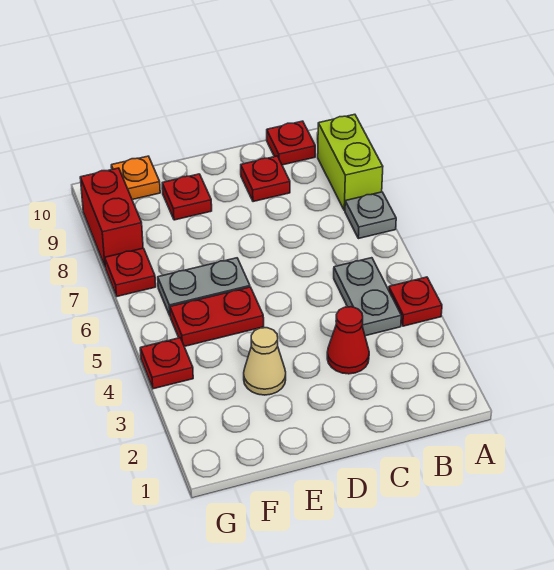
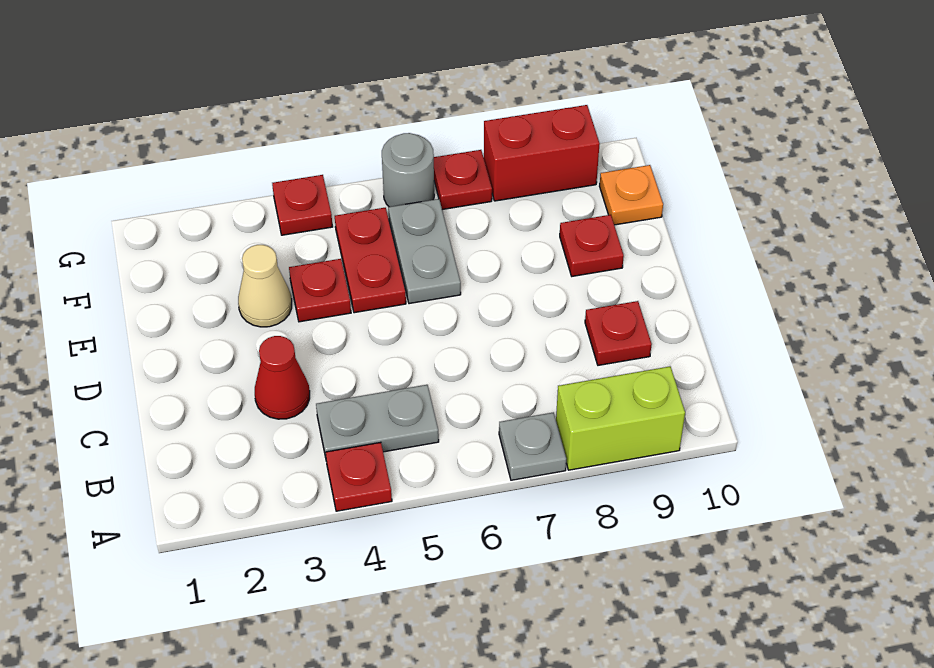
red plate B10 level 1 -> red plate E4 level 1
none -> grey round brick G6 level 1

